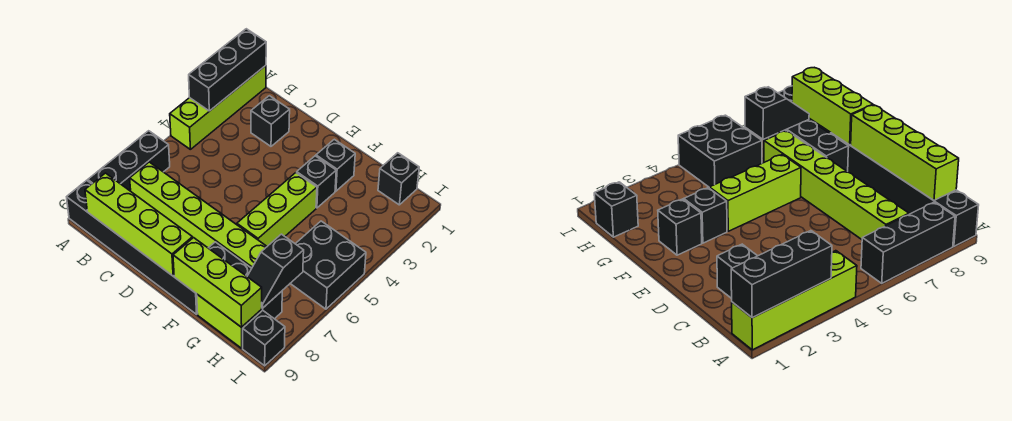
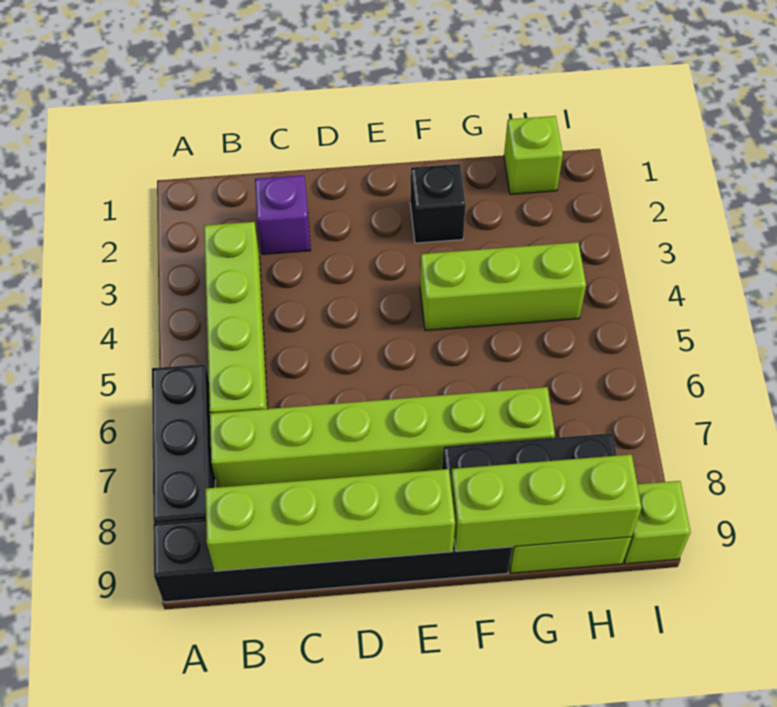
lime brick A1:A4 level 1 -> lime brick B3:B6 level 1
black brick A1:A3 level 2 -> none
black brick C2 level 1 -> purple brick C2 level 1
black brick F3 level 1 -> none
lime brick F4:F6 level 1 -> lime brick F4:H4 level 1
black brick H1 level 1 -> lime brick H1 level 1
black brick H5:I6 level 1 -> none
black slope H7:H8 level 2 top 7 -> none
black brick I9 level 1 -> lime brick I9 level 1

